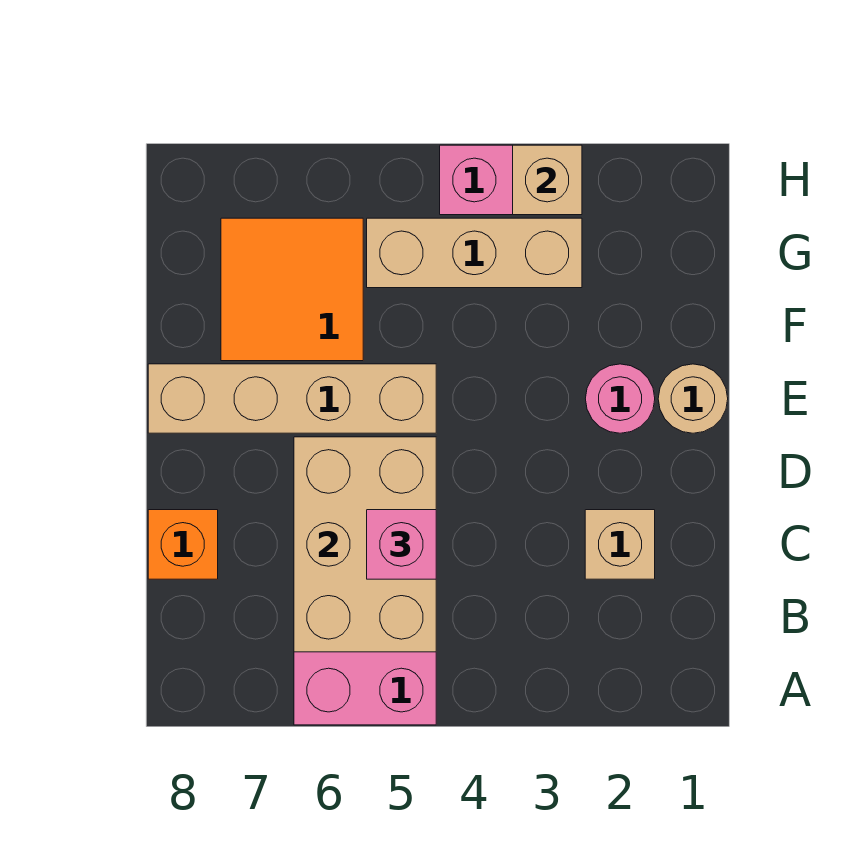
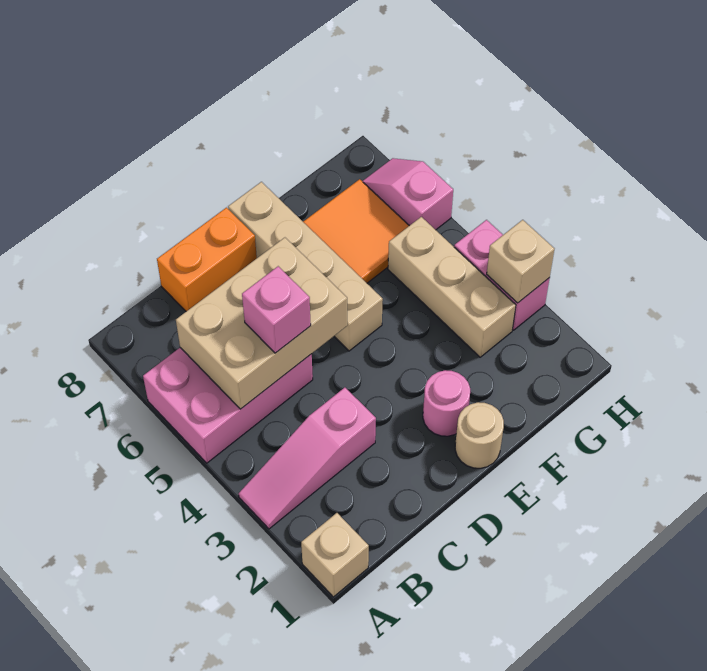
none -> pink slope A3:C3 level 1 top C
tan brick C2 level 1 -> tan brick A1 level 1
orange brick C8 level 1 -> orange brick C8:D8 level 1
none -> pink slope H6:H7 level 1 top 6

